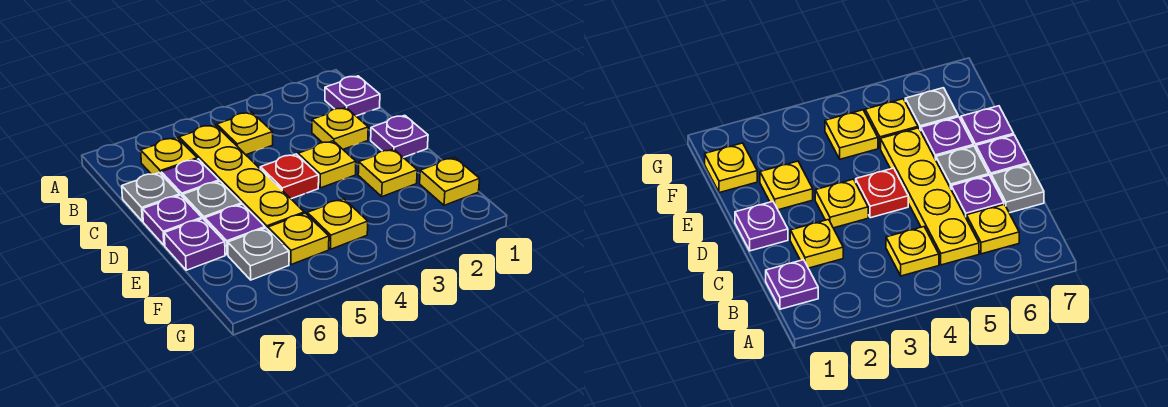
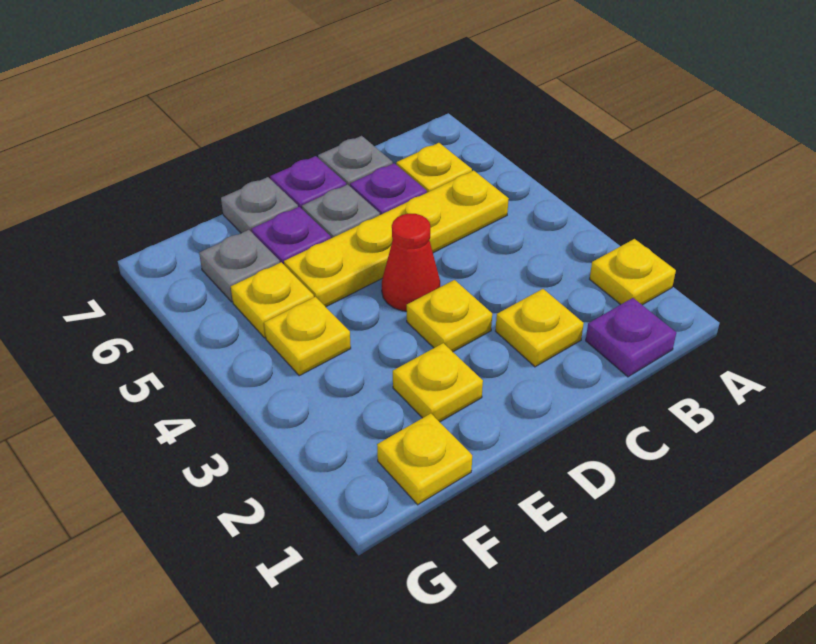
yellow plate B4 level 1 -> yellow plate A2 level 1
purple plate D1 level 1 -> none
red plate D4 level 1 -> red cone D4 level 1
purple plate E7 level 1 -> grey plate E7 level 1

